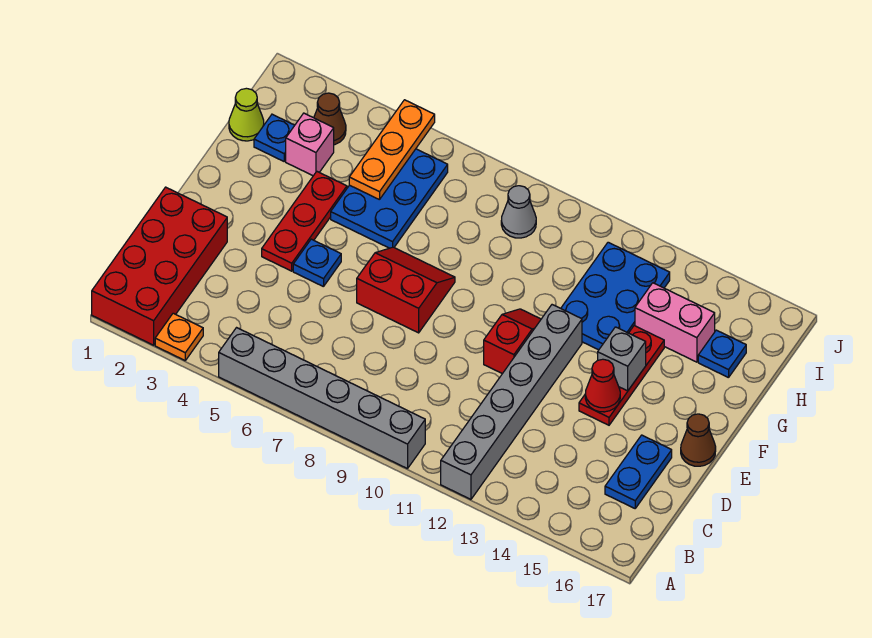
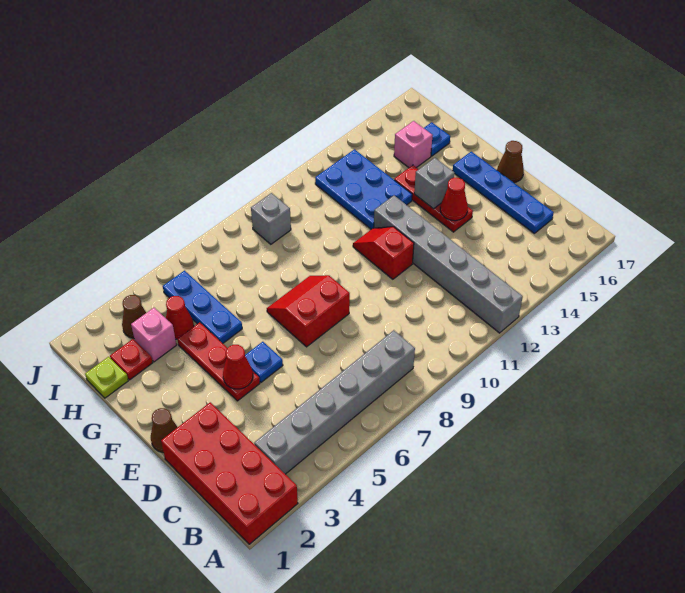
orange plate A3 level 1 -> none
grey brick A5:A10 level 1 -> grey brick B3:B8 level 1
blue plate C16:D16 level 1 -> blue plate C16:F16 level 1
none -> brown cone E1 level 1
none -> red cone E4 level 2
blue plate G5:I6 level 1 -> blue plate G5:I5 level 1
lime cone H1 level 1 -> lime plate H1 level 1
blue plate H2 level 1 -> red plate H2 level 1
none -> red cone H4 level 1
orange plate H5:J5 level 2 -> none
pink brick H14:H15 level 1 -> pink brick H15 level 1
grey cone I9 level 1 -> grey brick I9 level 1

